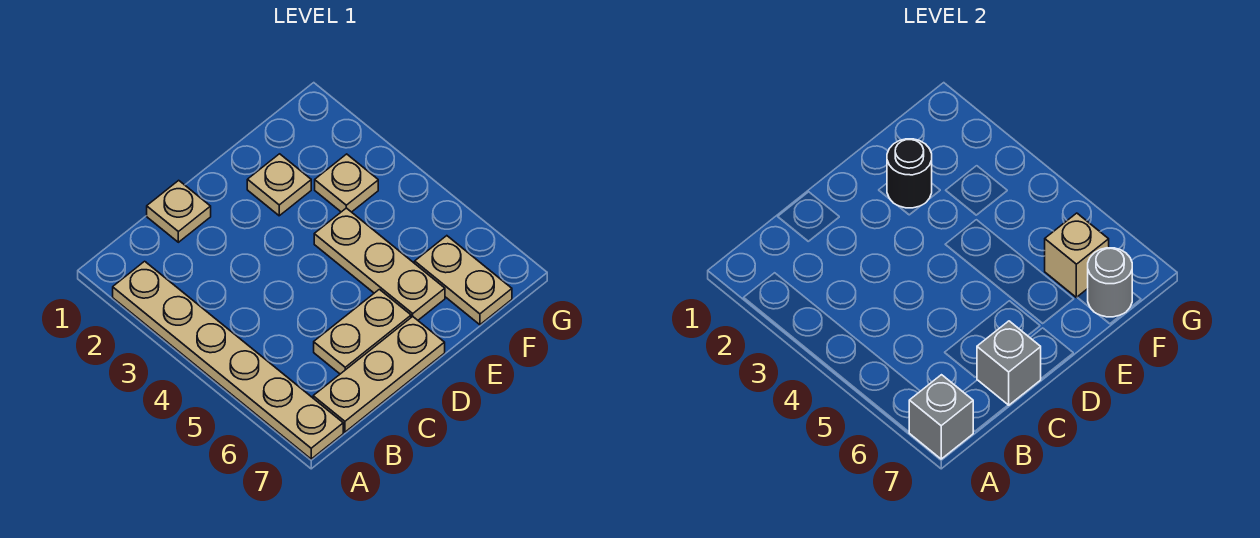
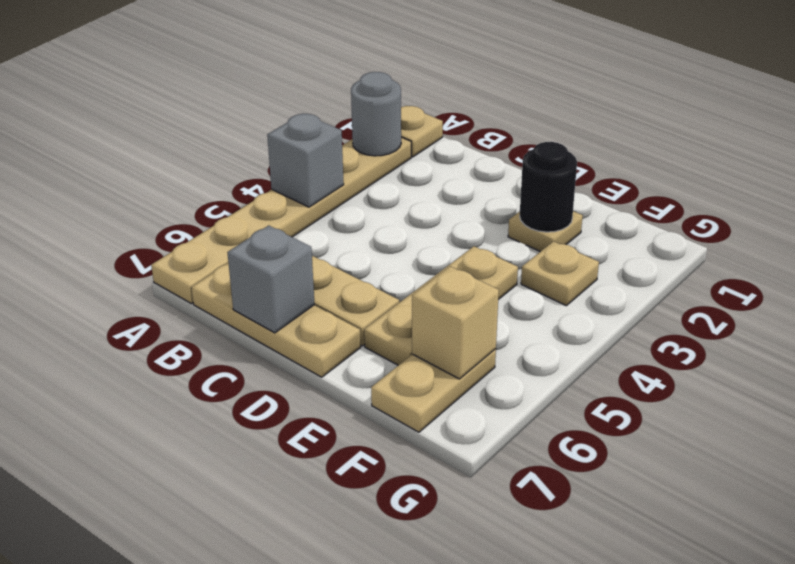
grey brick A7 level 2 -> grey brick A4 level 2
tan plate C1 level 1 -> tan plate A1 level 1
grey round brick F7 level 2 -> grey round brick A2 level 2

